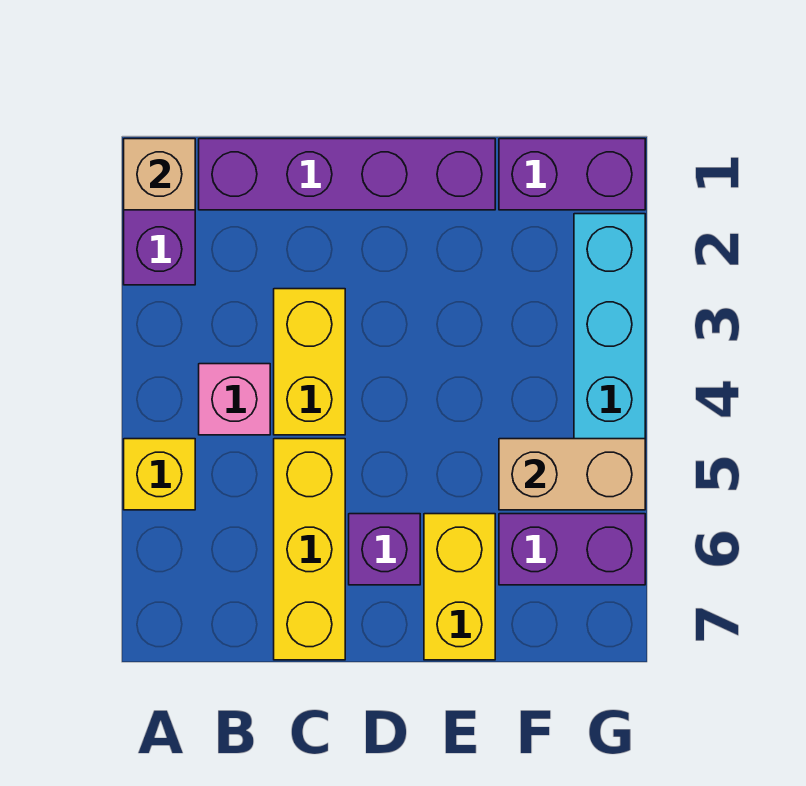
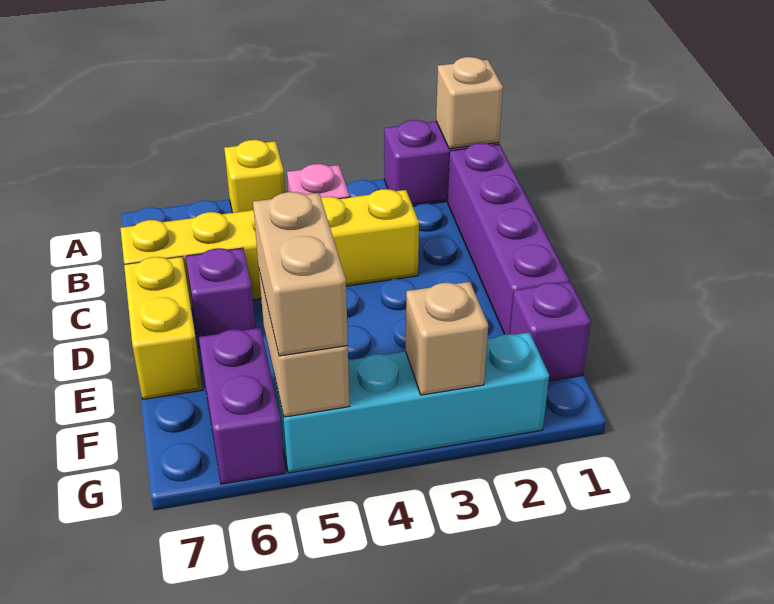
yellow brick E6:E7 level 1 -> yellow brick D7:E7 level 1
purple brick F1:G1 level 1 -> purple brick F1 level 1
none -> tan brick F5:G5 level 3
none -> tan brick G3 level 2

